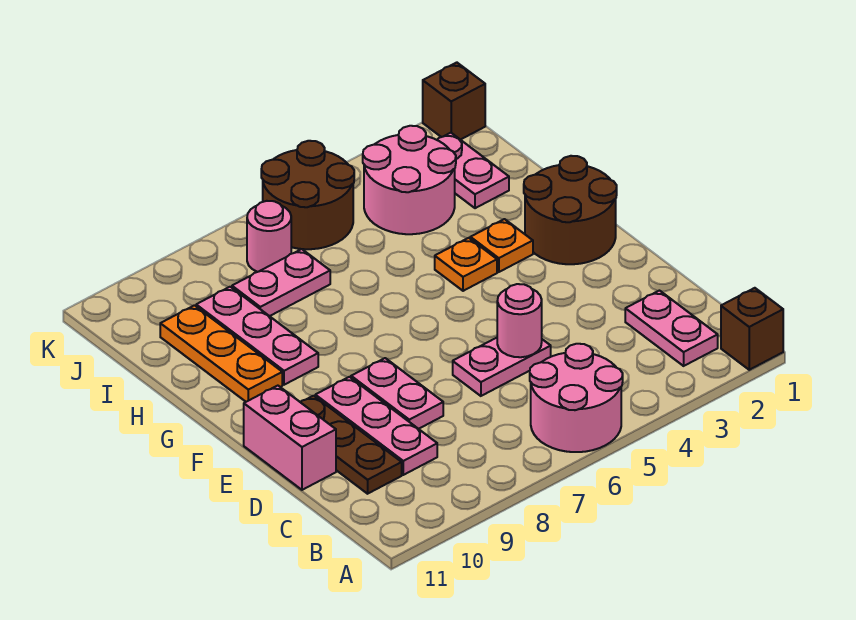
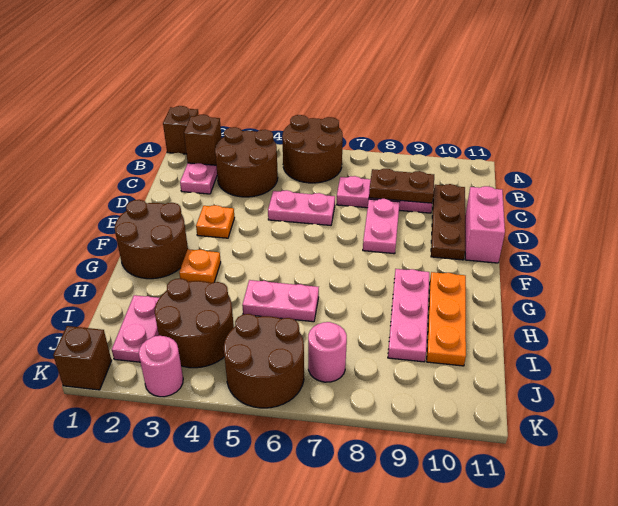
pink round brick A5:B6 level 1 -> brown round brick A5:B6 level 1
none -> brown brick B2 level 2
none -> brown round brick B3:C4 level 1
none -> brown plate C8:C9 level 2
pink plate C9:E9 level 1 -> pink plate C7:C9 level 1
pink round brick D5 level 2 -> pink round brick K3 level 1
orange plate G4 level 1 -> orange plate E3 level 1
pink round brick I3:J4 level 1 -> brown round brick I3:J4 level 1
pink plate I7:I8 level 1 -> pink plate H5:H6 level 1

